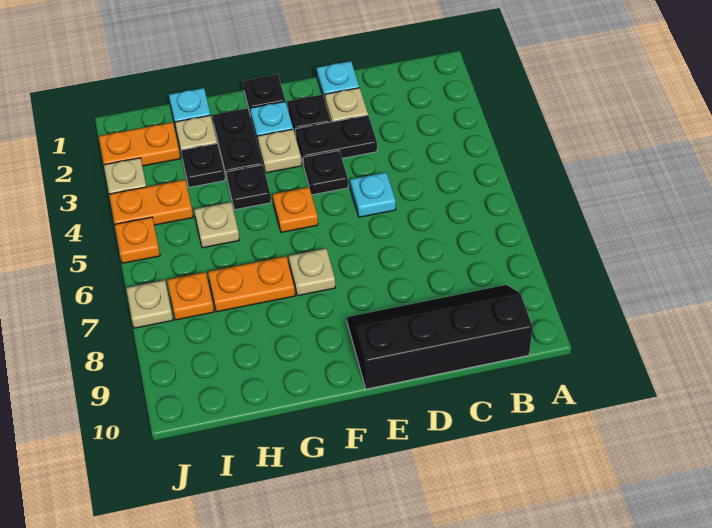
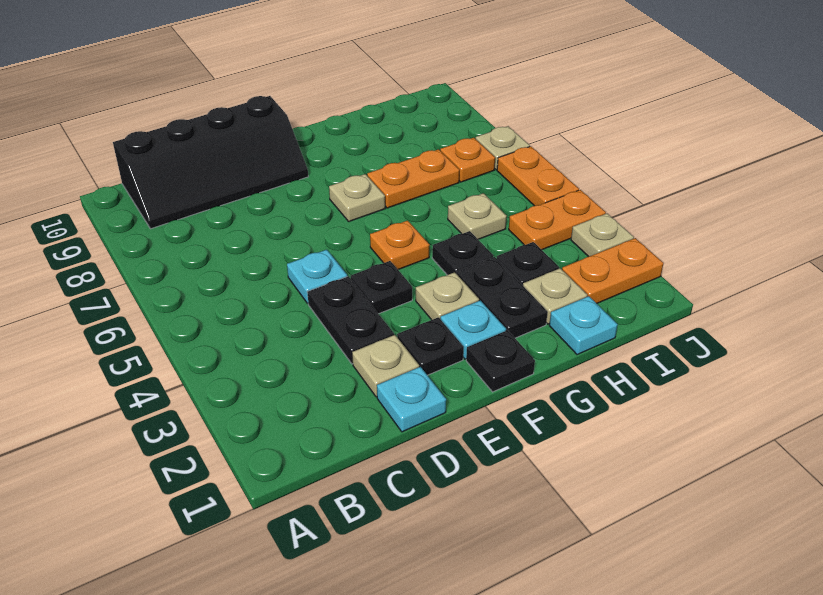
black plate D3:E3 level 1 -> black plate D3:D4 level 1
orange plate J5 level 1 -> orange plate J5:J6 level 1

